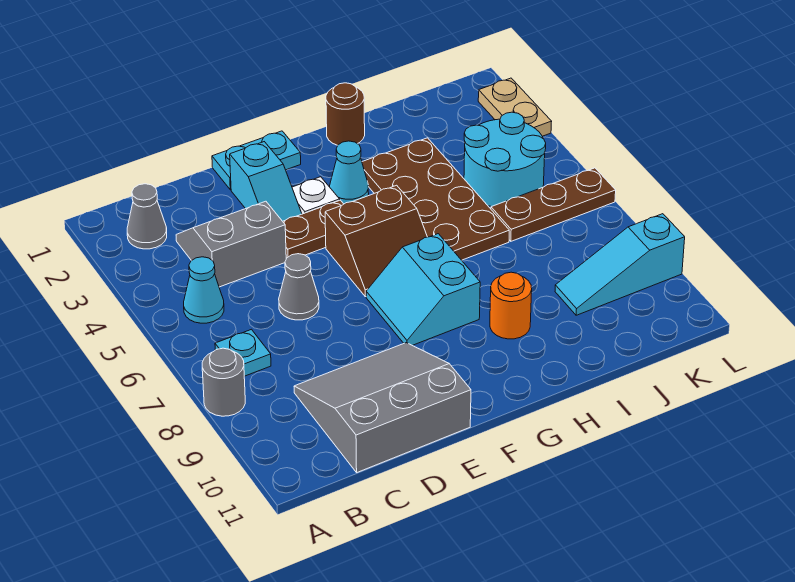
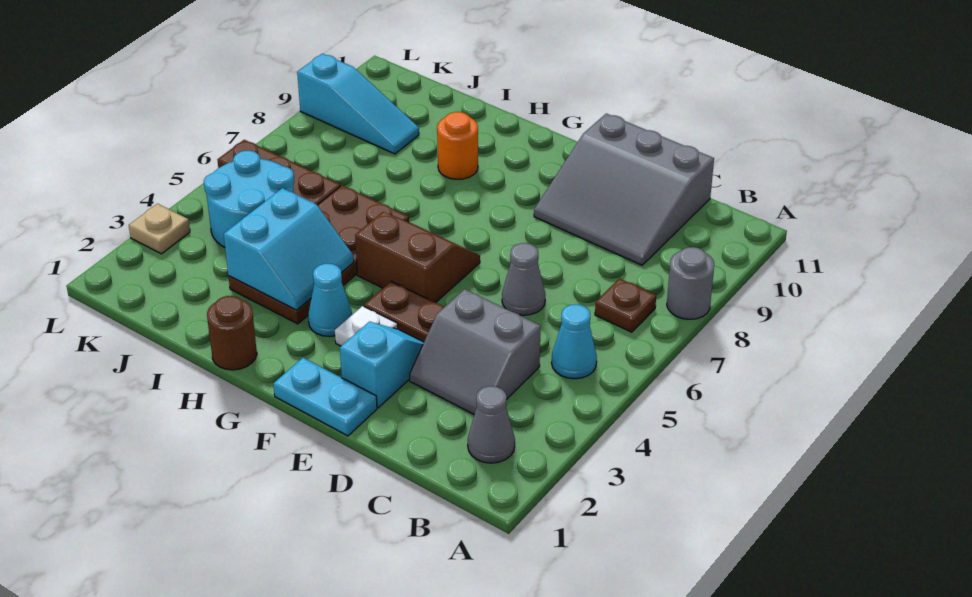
cyan plate B7 level 1 -> brown plate B7 level 1
cyan slope F7:G8 level 1 top G -> cyan slope H3:I4 level 2 top I
tan plate L2:L3 level 1 -> tan plate L3 level 1

